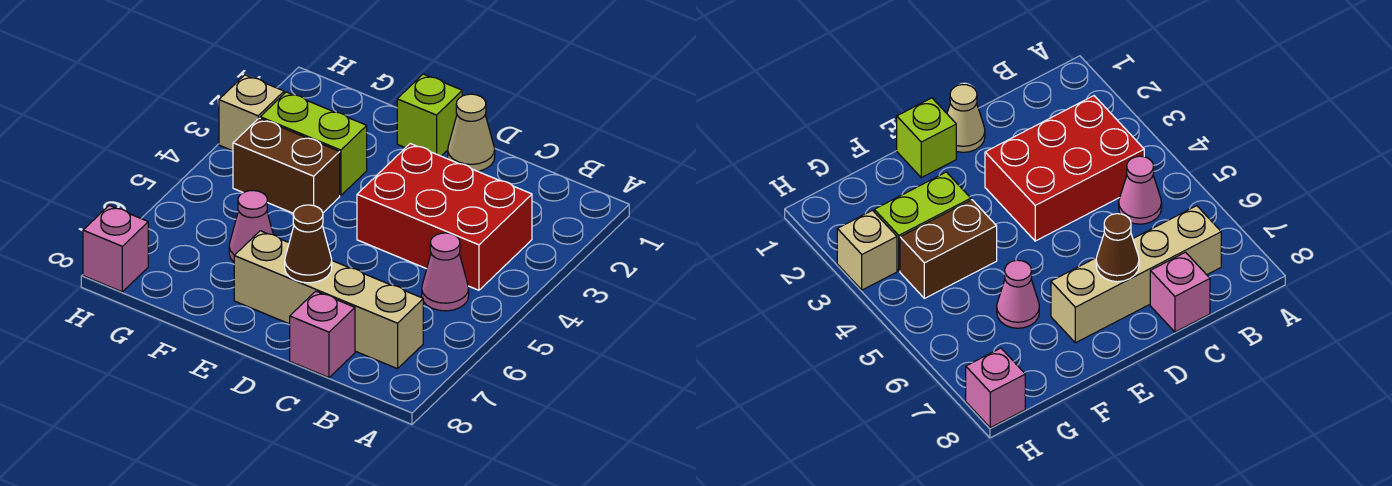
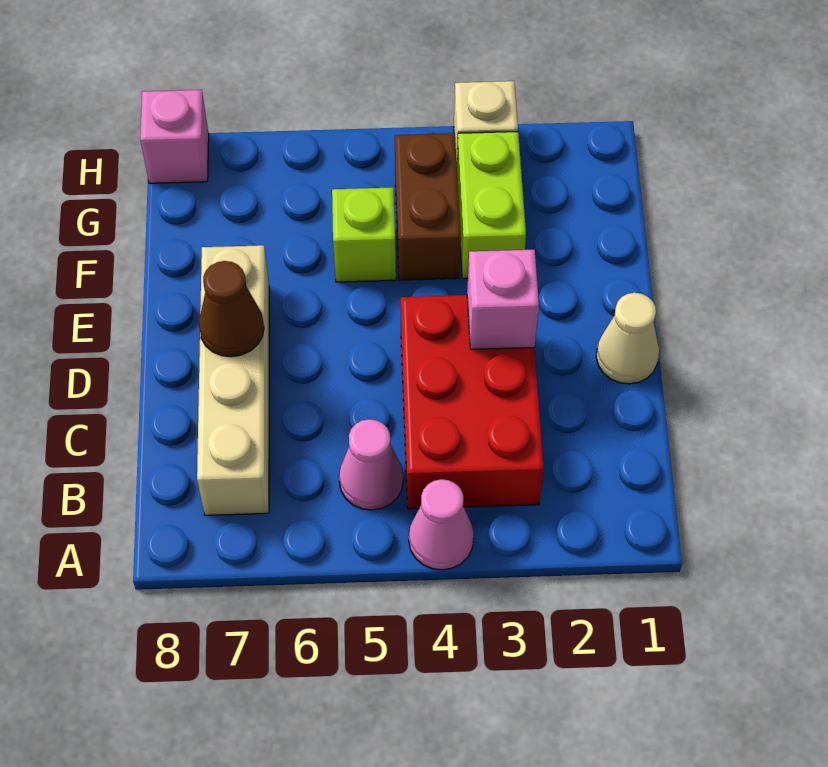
pink brick C8 level 1 -> pink brick D3 level 2
lime brick E1 level 1 -> lime brick F5 level 1
pink cone F6 level 1 -> pink cone A4 level 1

